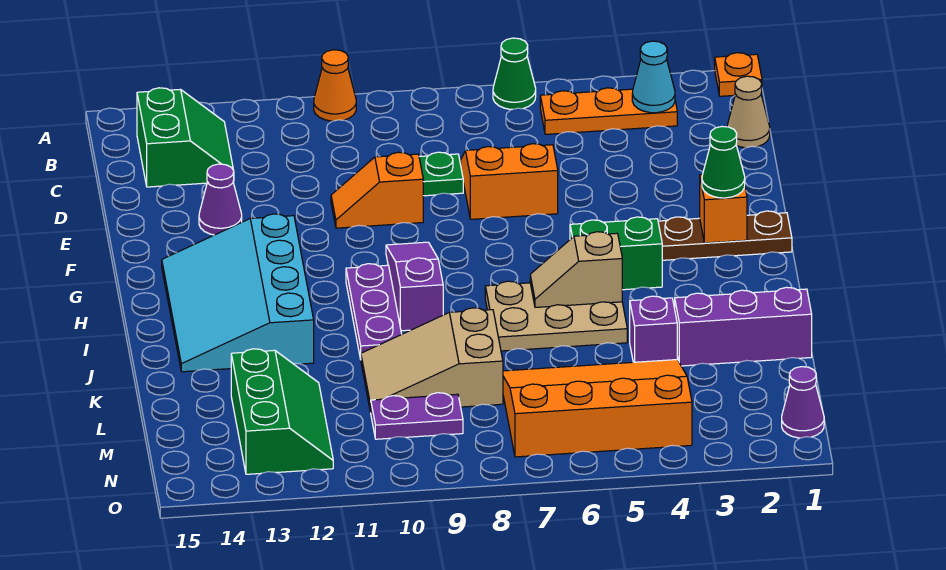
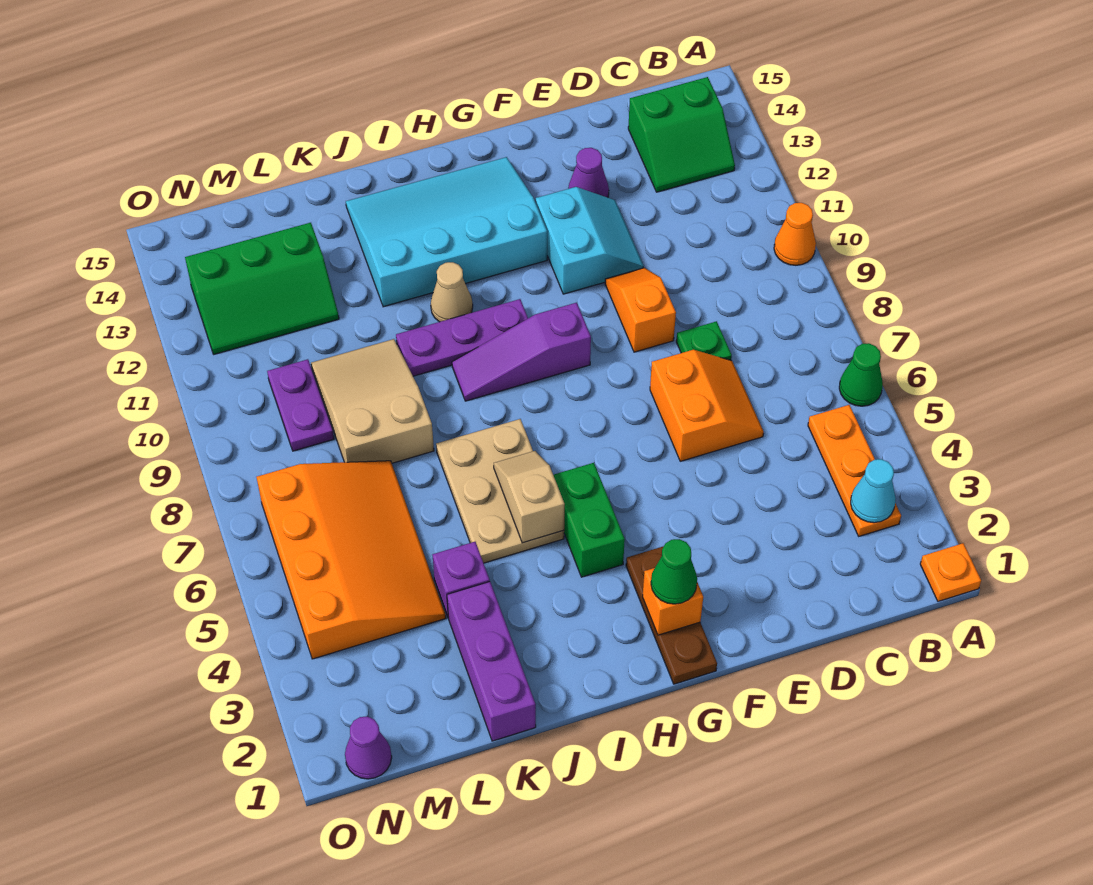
tan cone C1 level 1 -> tan cone I11 level 1
none -> cyan slope E11:F12 level 1 top F
purple slope G9:I9 level 1 top I -> purple slope G9:I9 level 1 top G

